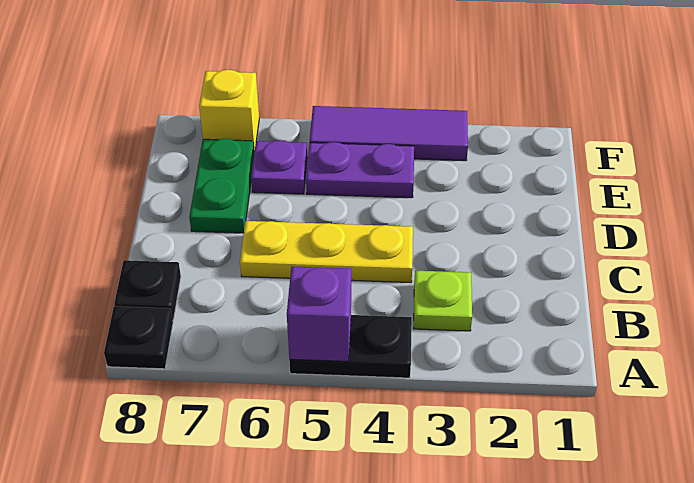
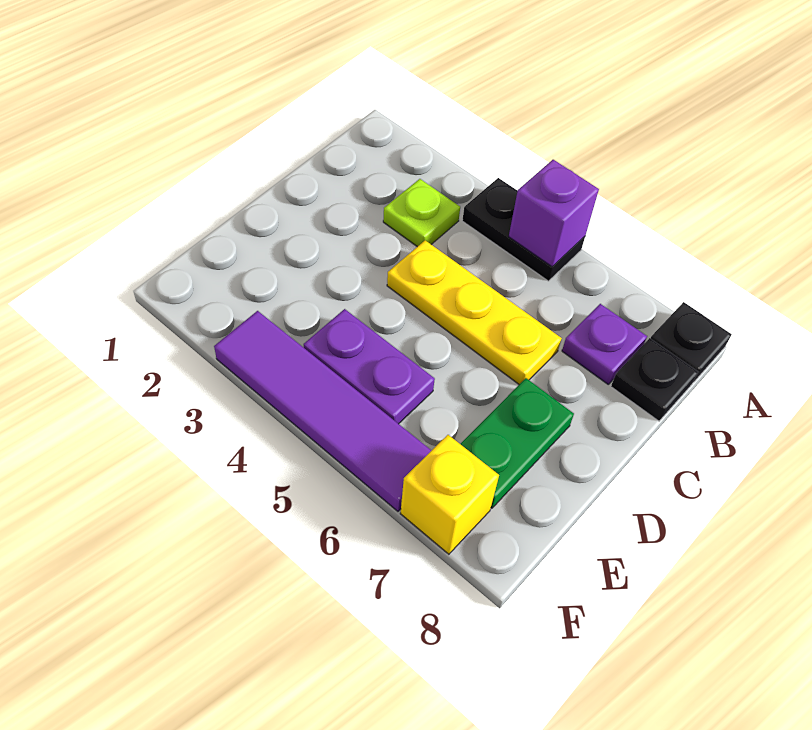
purple plate E6 level 1 -> purple plate B7 level 1
purple tile F3:F5 level 1 -> purple tile F3:F6 level 1

